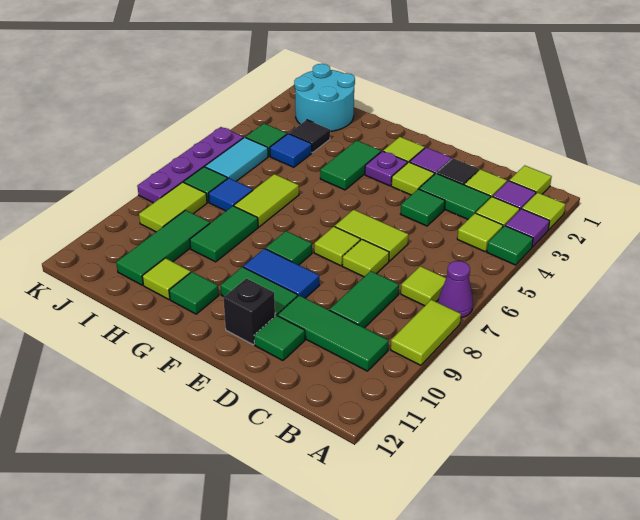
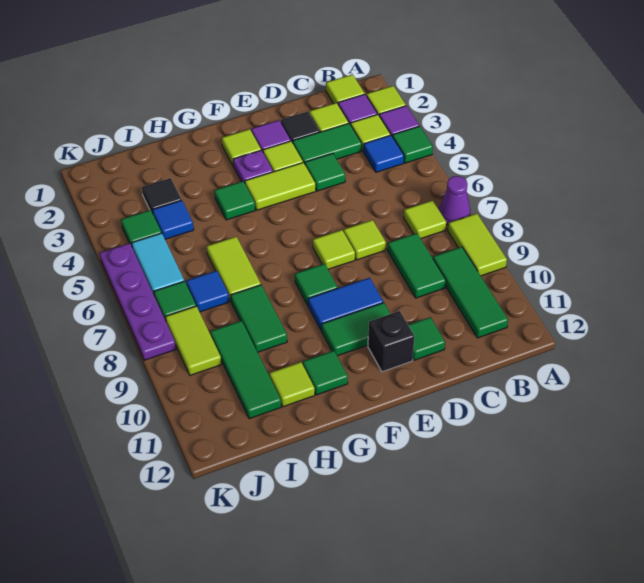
lime tile B4 level 1 -> blue tile B4 level 1
green tile B10:D10 level 1 -> green tile B9:B11 level 1
lime tile D6:E6 level 1 -> lime tile E4:F4 level 1
green tile G3:G4 level 1 -> green tile G4 level 1
cyan round brick I1:J2 level 1 -> none

